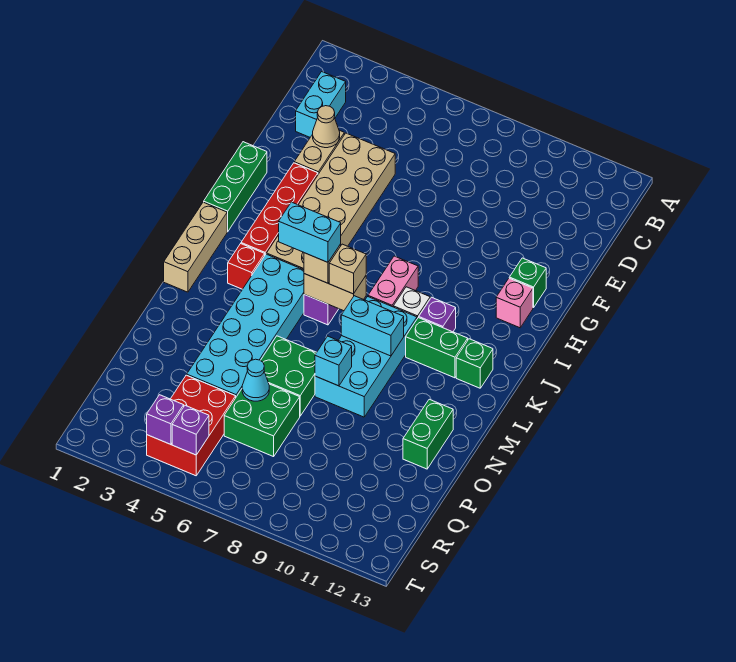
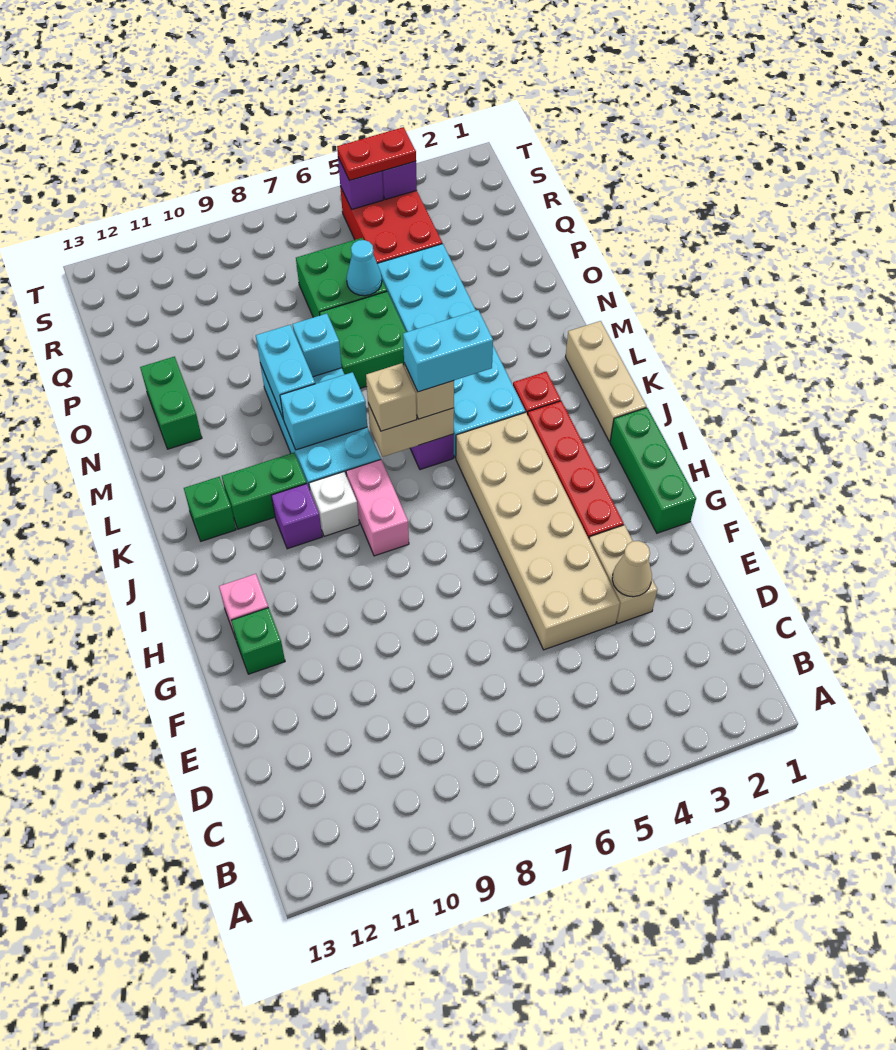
cyan brick C2:D2 level 1 -> cyan brick M9:N9 level 2
none -> red plate S4:S5 level 3

